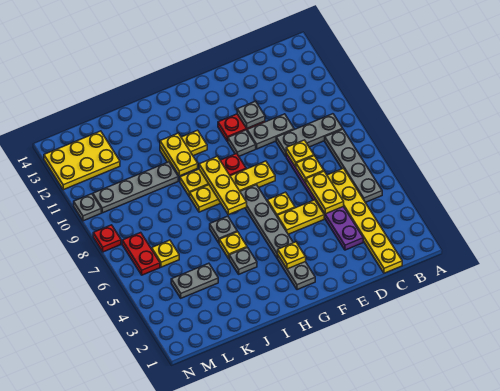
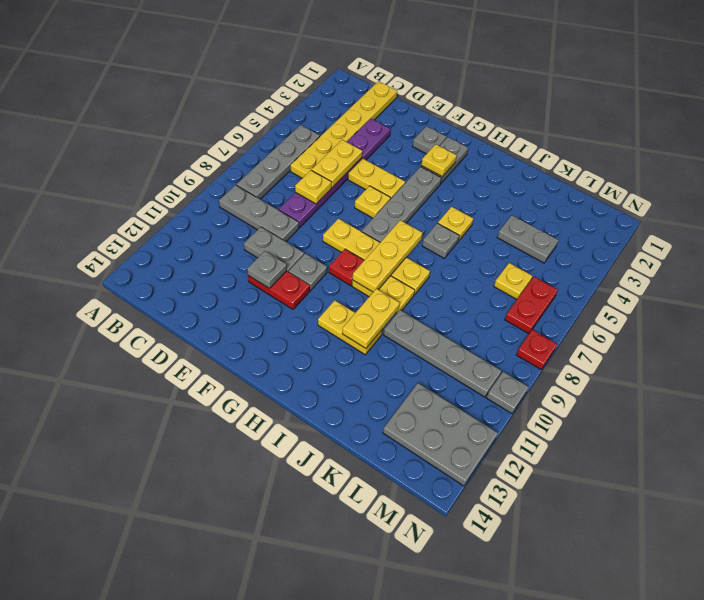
yellow plate D8 level 2 -> none
grey plate I4 level 1 -> grey plate F2 level 1
yellow plate L12:N13 level 1 -> grey plate L12:N13 level 1

